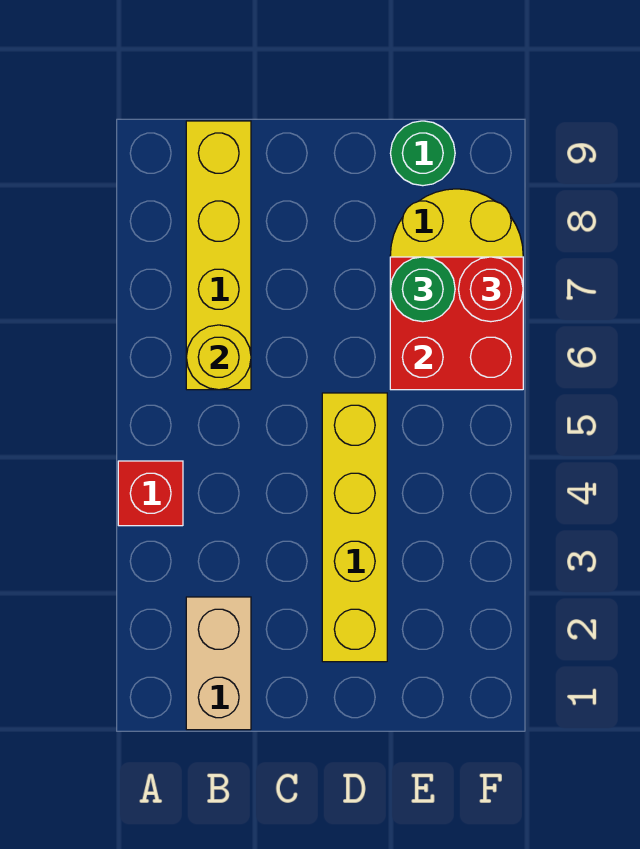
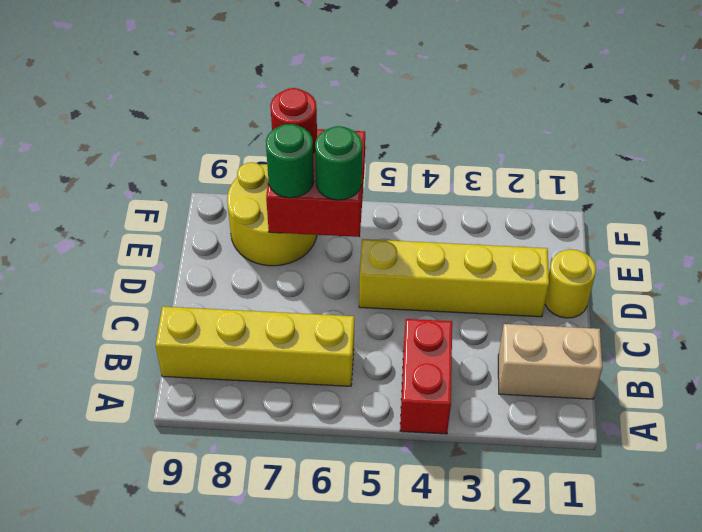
red brick A4 level 1 -> red brick A4:B4 level 1
yellow round brick B6 level 2 -> yellow round brick D1 level 1
green round brick E9 level 1 -> green round brick E6 level 3

